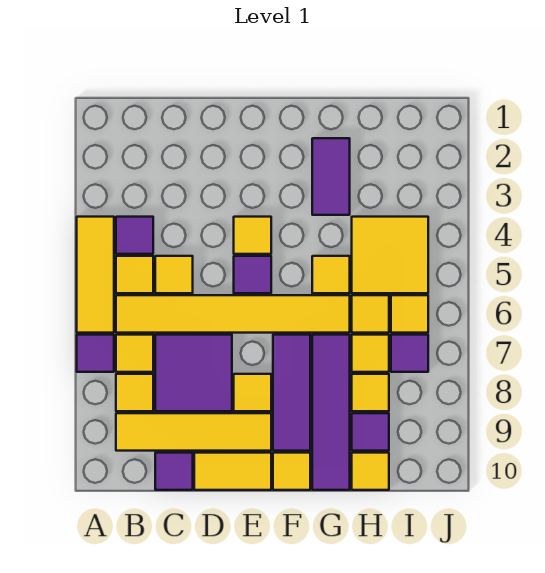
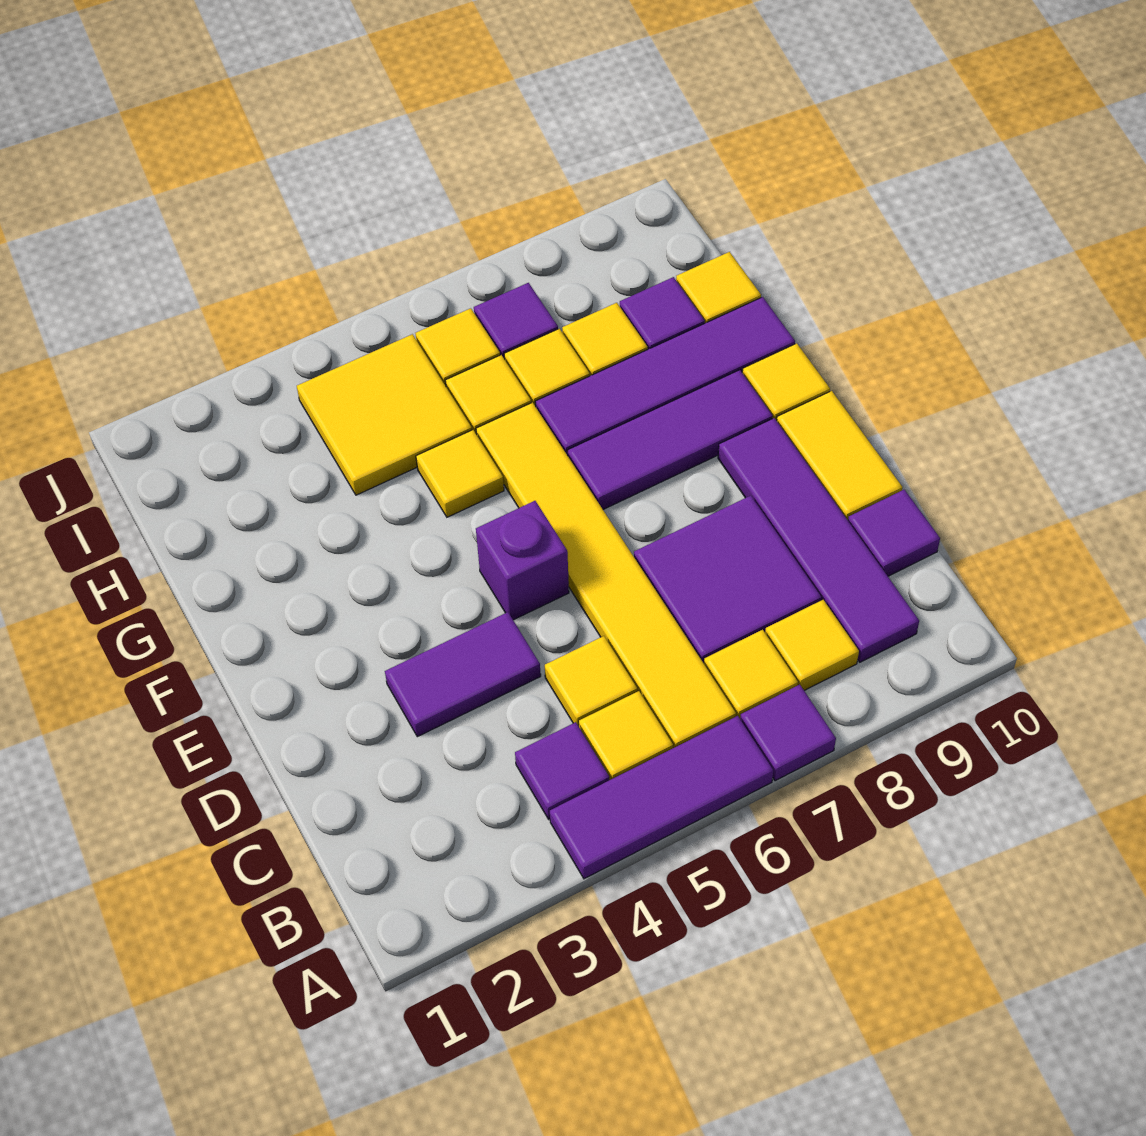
yellow tile A4:A6 level 1 -> purple tile A4:A6 level 1
yellow tile B9:E9 level 1 -> purple tile B9:E9 level 1
yellow tile E4 level 1 -> none
purple tile E5 level 1 -> purple brick E5 level 1
yellow tile E8 level 1 -> none
purple tile G2:G3 level 1 -> purple tile D3:D4 level 1

